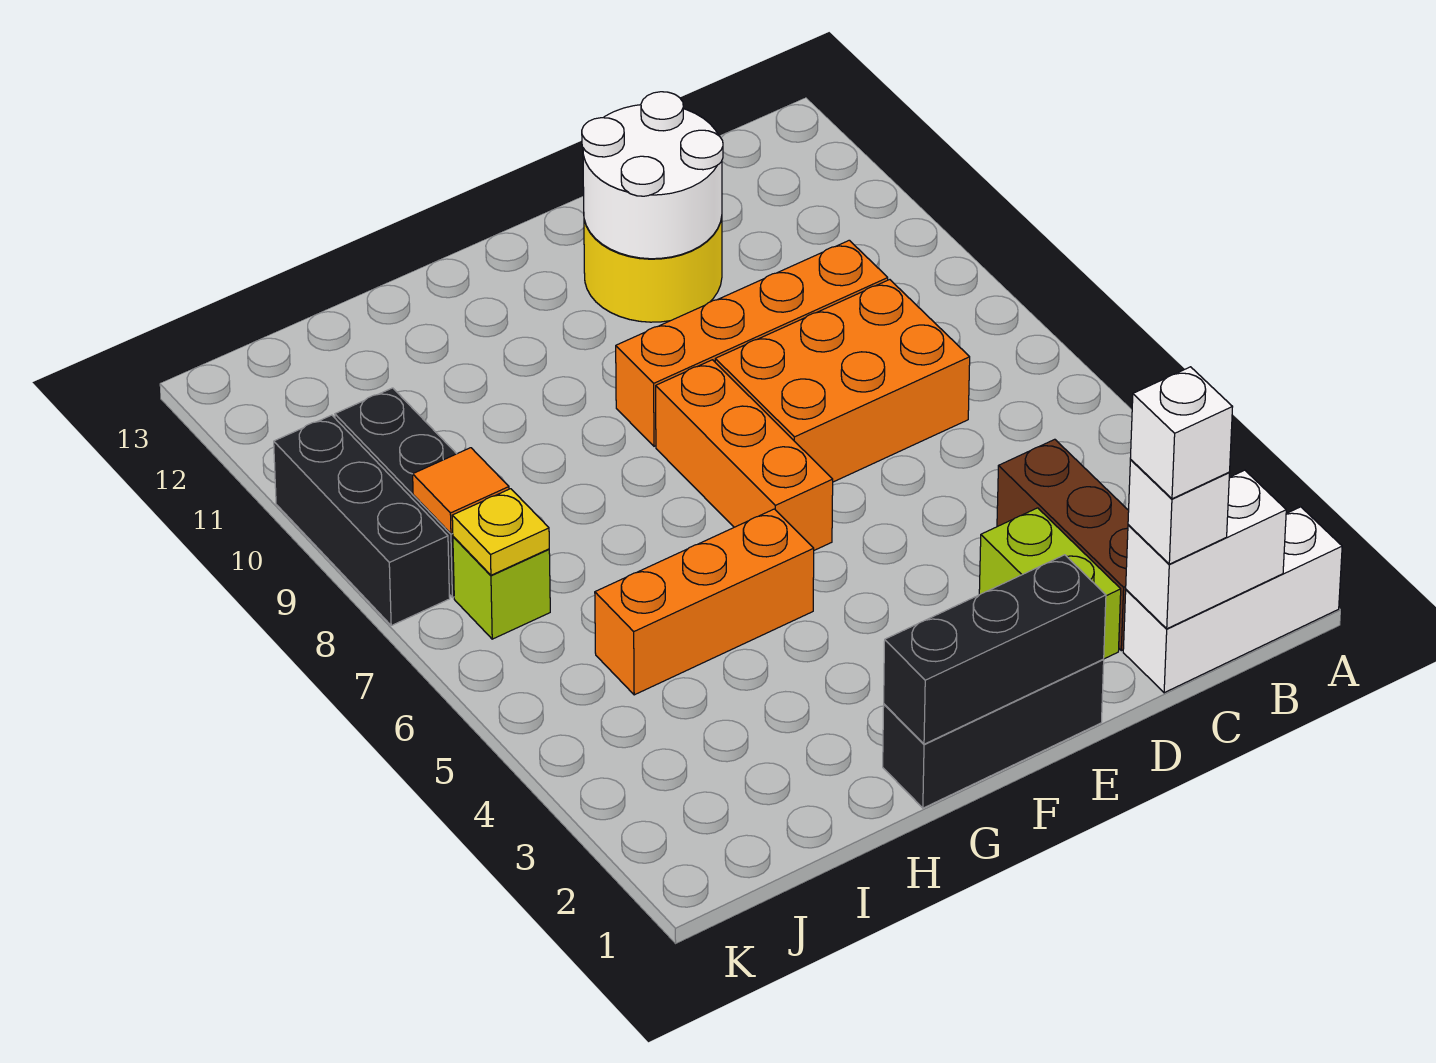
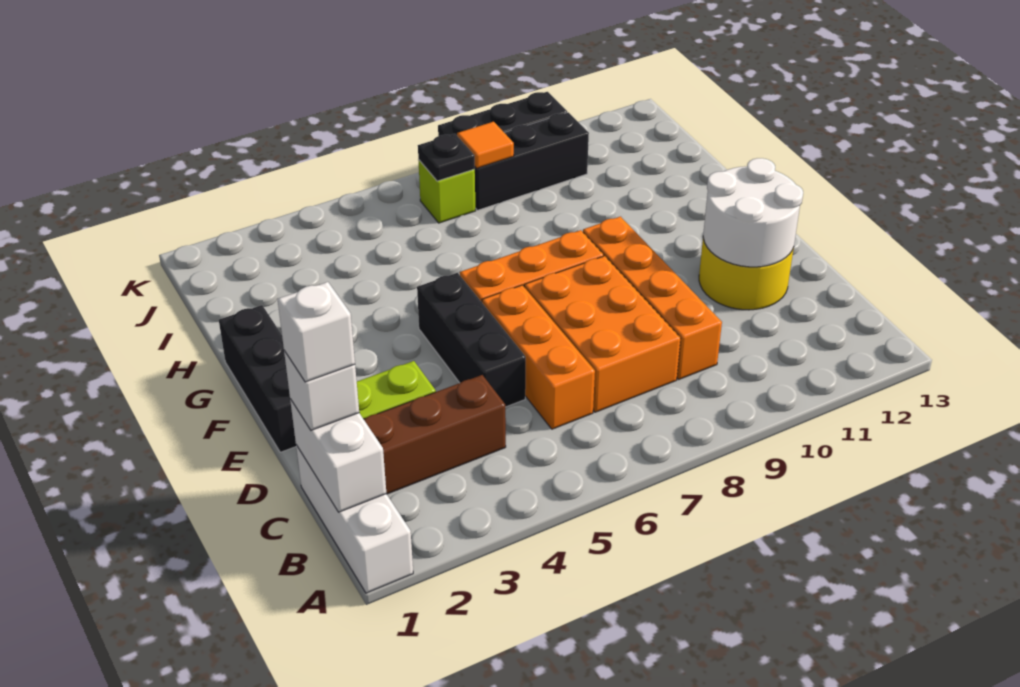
black brick E1:G1 level 2 -> black brick D5:F5 level 1
orange brick G5:I5 level 1 -> orange brick C6:E6 level 1
yellow plate J7 level 2 -> black plate J7 level 2

